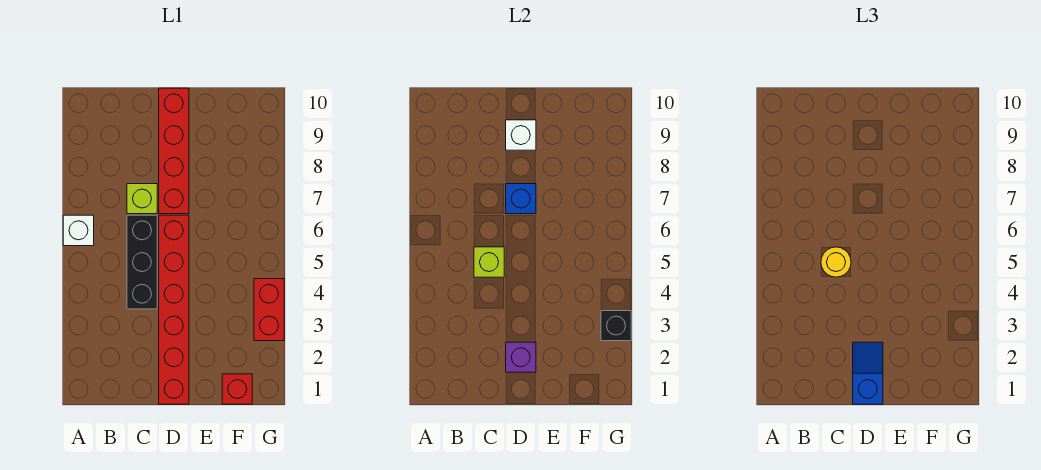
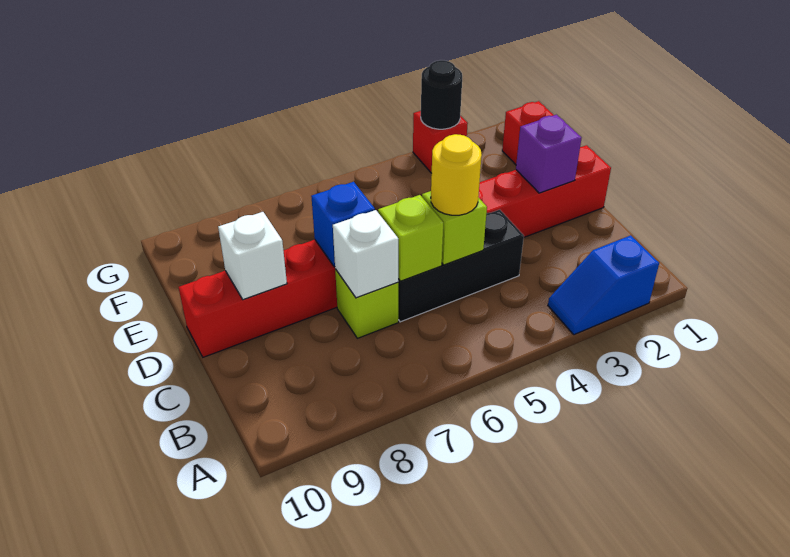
white brick A6 level 1 -> white brick C7 level 2
none -> lime brick C6 level 2
blue slope D1:D2 level 3 top 1 -> blue slope A2:A3 level 1 top 2
red brick G3:G4 level 1 -> red brick G3 level 1
black brick G3 level 2 -> black round brick G3 level 2

